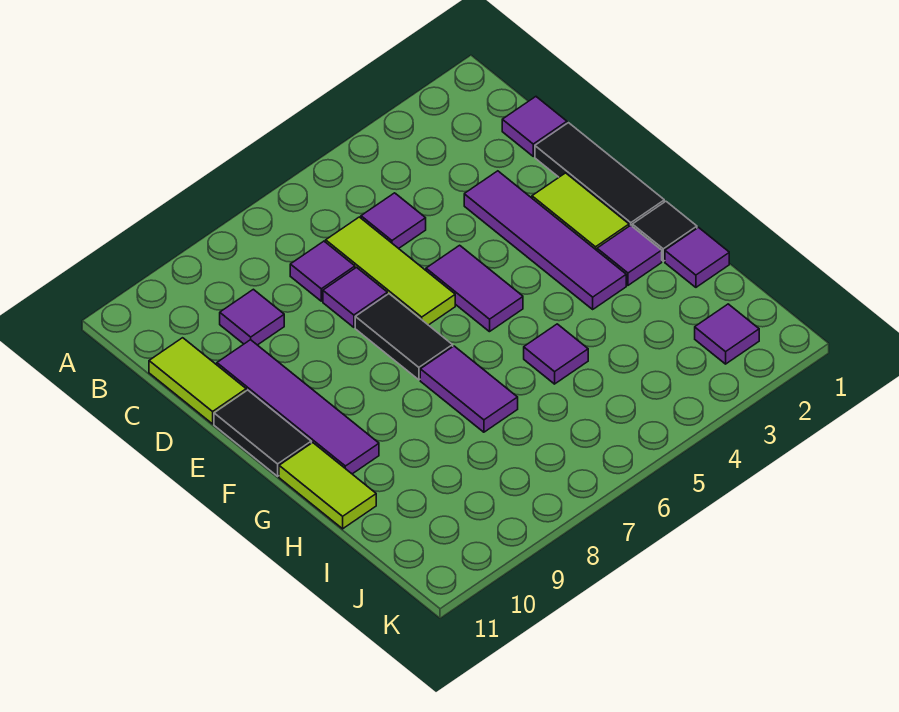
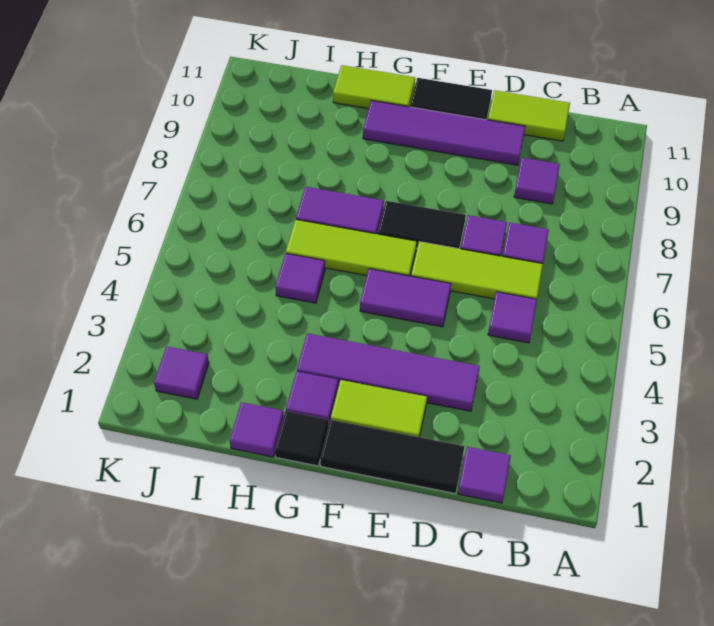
none -> lime tile F6:H6 level 1

